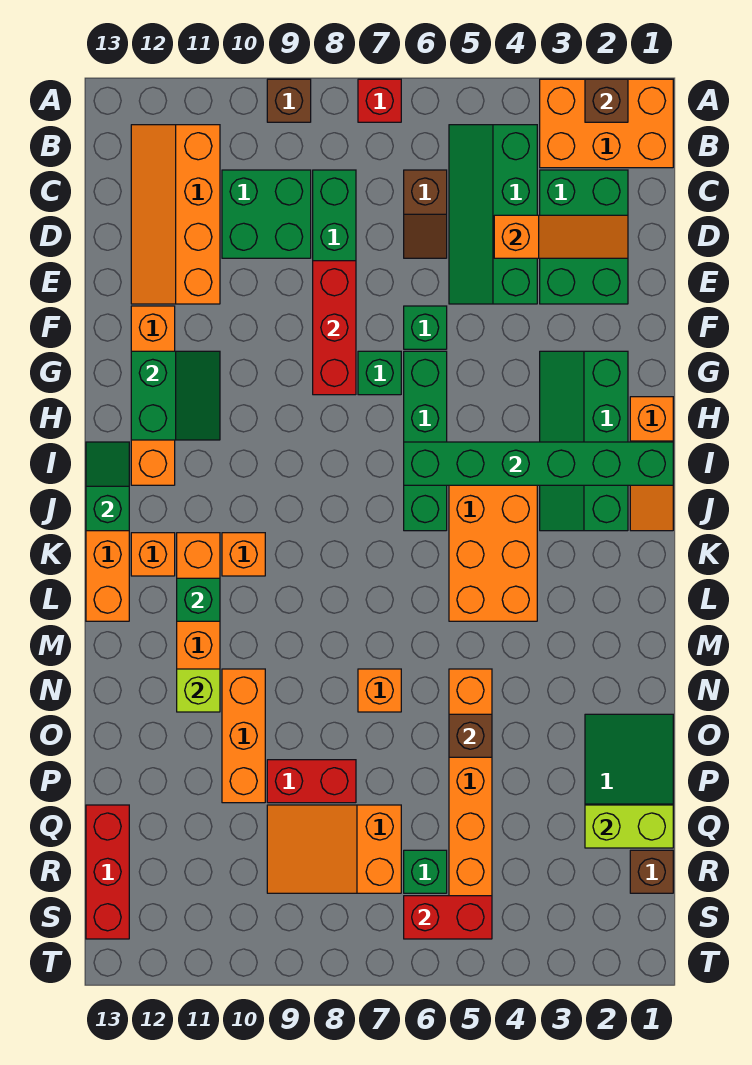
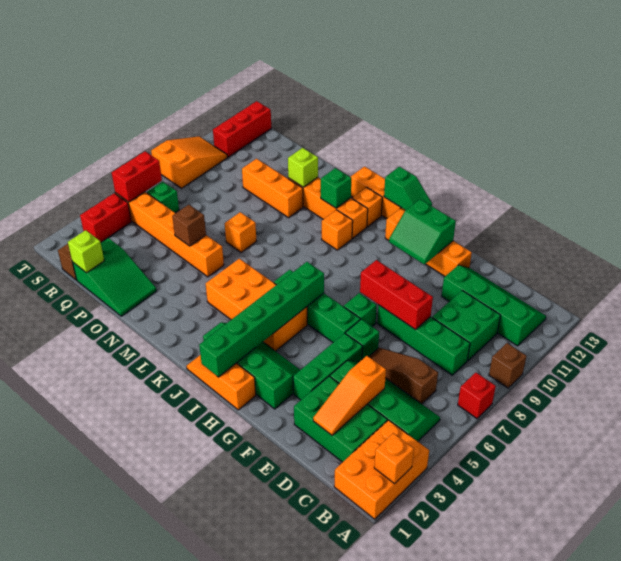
brown brick A2 level 2 -> orange brick A2 level 2
orange slope B11:E12 level 1 top 11 -> green slope B11:E12 level 1 top 11
brown slope C6:D6 level 1 top C -> brown slope C6:E6 level 1 top C
none -> green brick F3:F5 level 1
red brick P8:P9 level 1 -> red brick S3:S4 level 1
lime brick Q1:Q2 level 2 -> lime brick Q1 level 2
orange slope Q7:R9 level 1 top 7 -> orange slope S8:T10 level 1 top 8
red brick Q13:S13 level 1 -> red brick S11:S13 level 1

